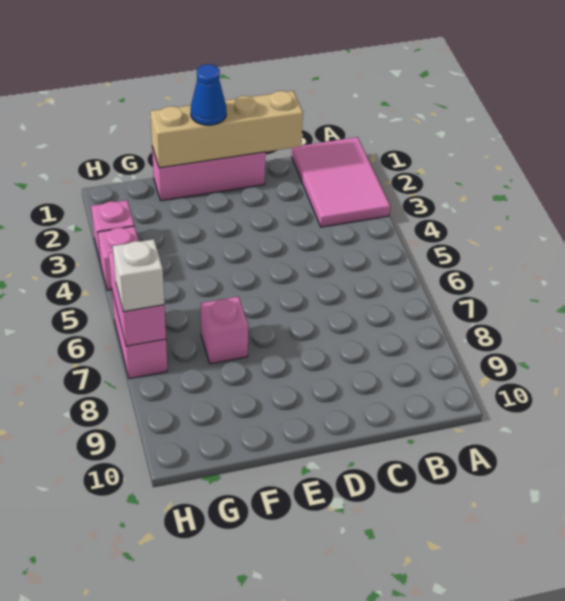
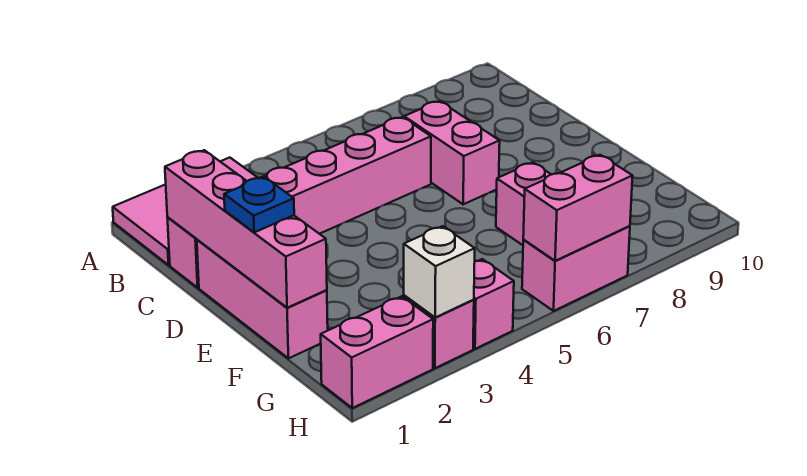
none -> pink brick C1:C6 level 1
tan brick C1:F1 level 2 -> pink brick C1:F1 level 2
none -> pink brick C7:D7 level 1
blue cone E1 level 3 -> blue plate E1 level 3
none -> pink brick H1:H2 level 1
white brick H7 level 3 -> white brick H3 level 2

